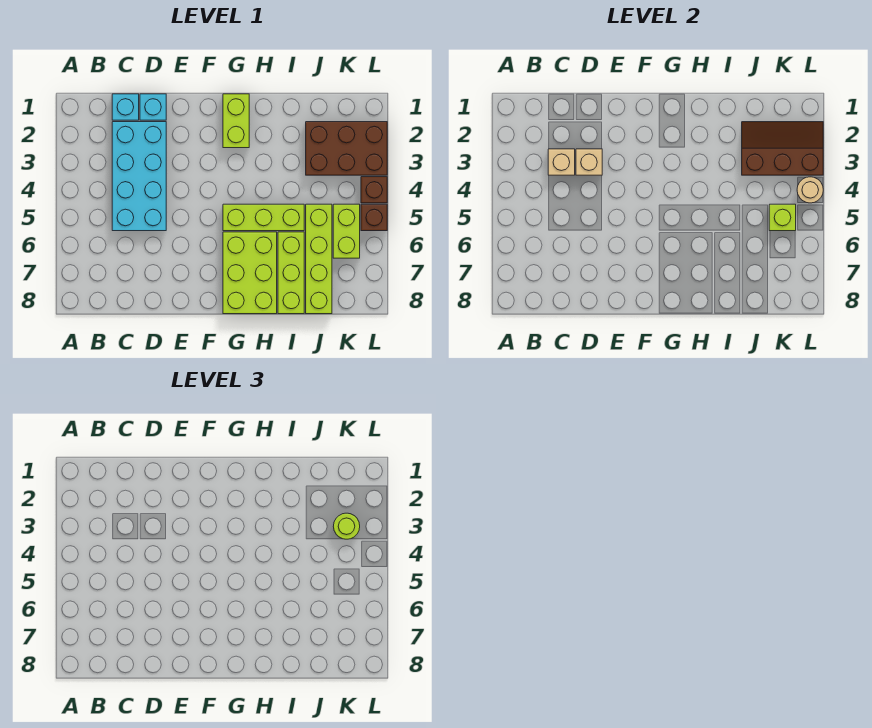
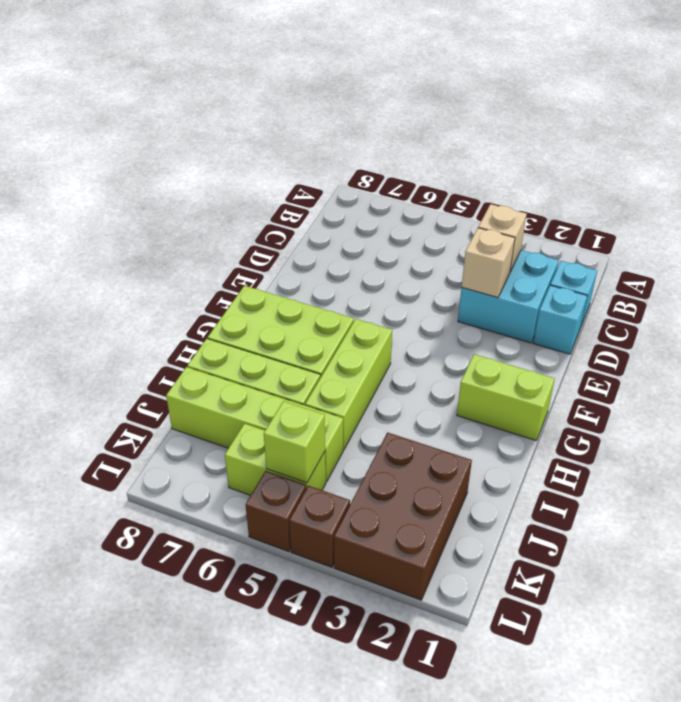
cyan brick C2:D5 level 1 -> cyan brick C2:D3 level 1
brown slope J2:L3 level 2 top 3 -> none
lime round brick K3 level 3 -> none
tan round brick L4 level 2 -> none

